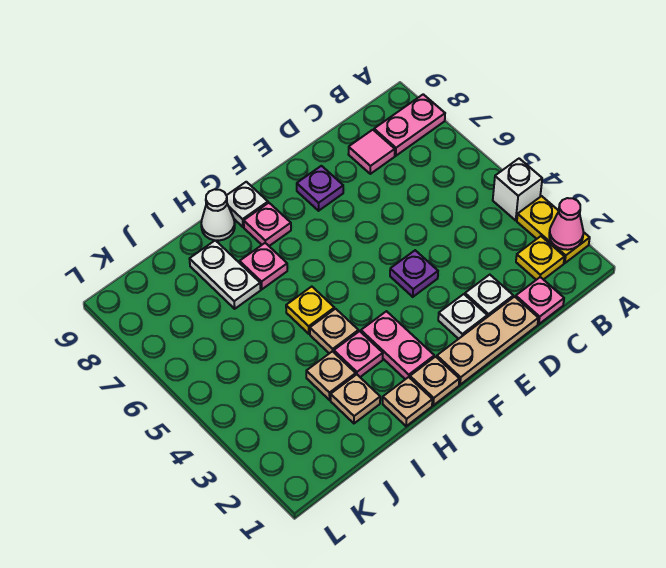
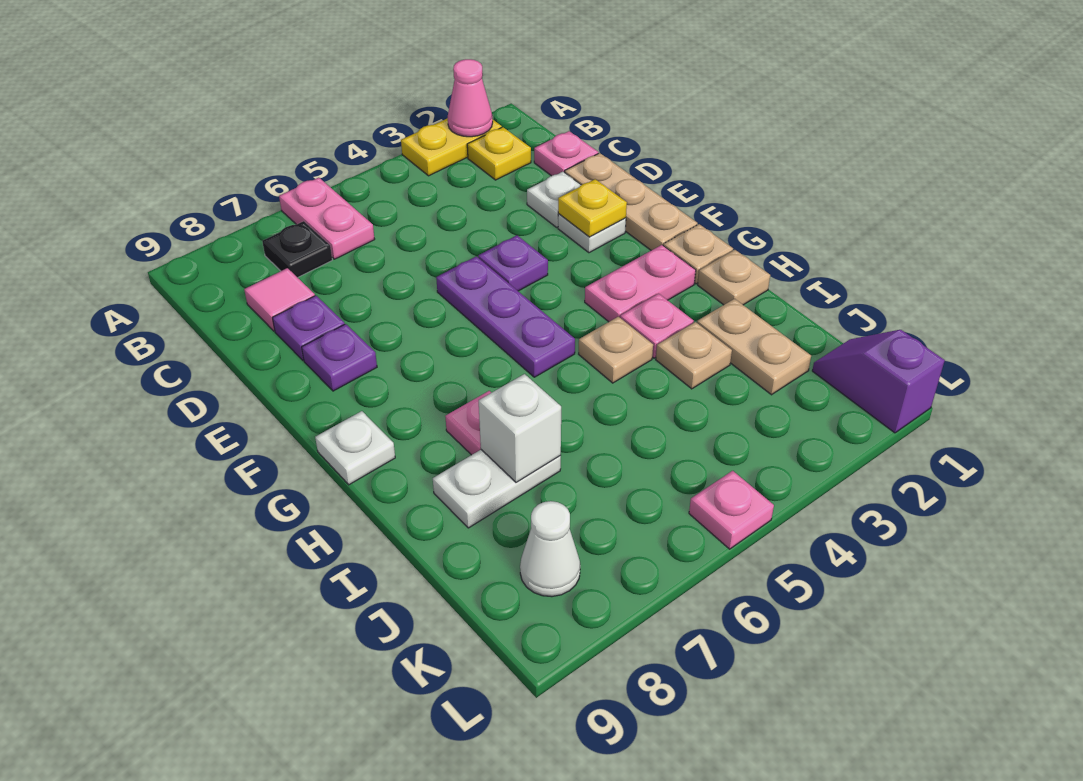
white brick A4 level 1 -> white brick I7 level 2
pink plate A8:B8 level 1 -> pink plate A6:B6 level 1
none -> black plate B7 level 1
none -> purple plate D8 level 1
none -> purple plate E5:G5 level 1
pink plate G8 level 1 -> pink plate L5 level 1
yellow plate H5 level 1 -> yellow plate E2 level 2
white cone H9 level 1 -> white cone K8 level 1
tan plate I2 level 1 -> tan plate I2:J2 level 1
none -> purple slope K1:L1 level 1 top L

